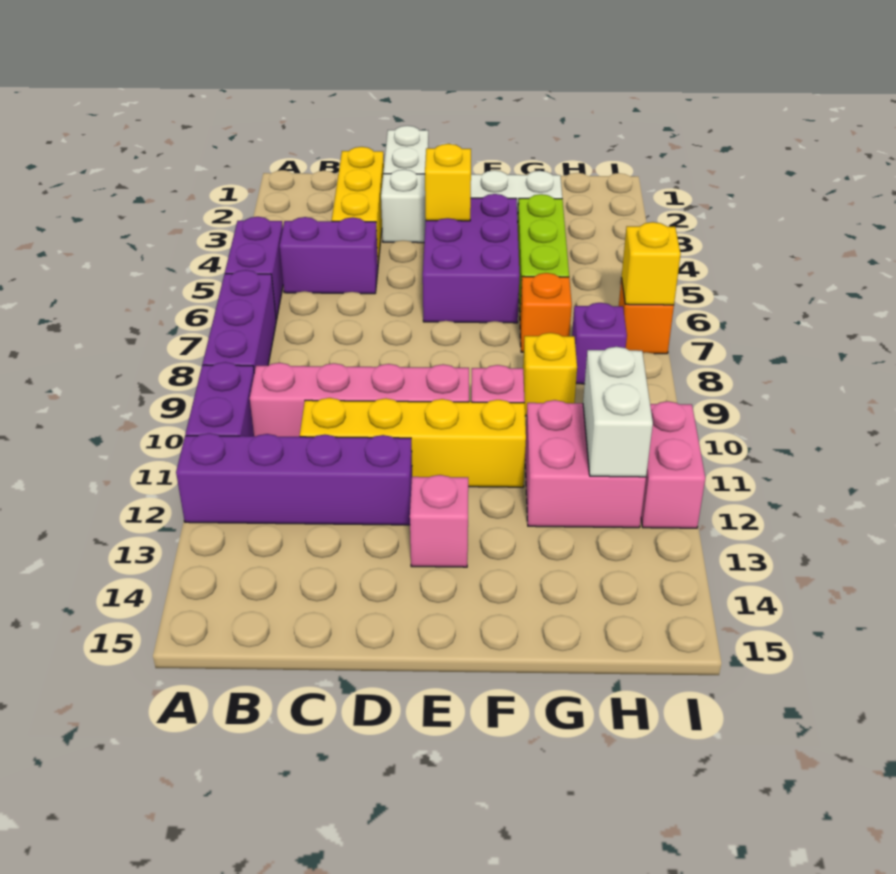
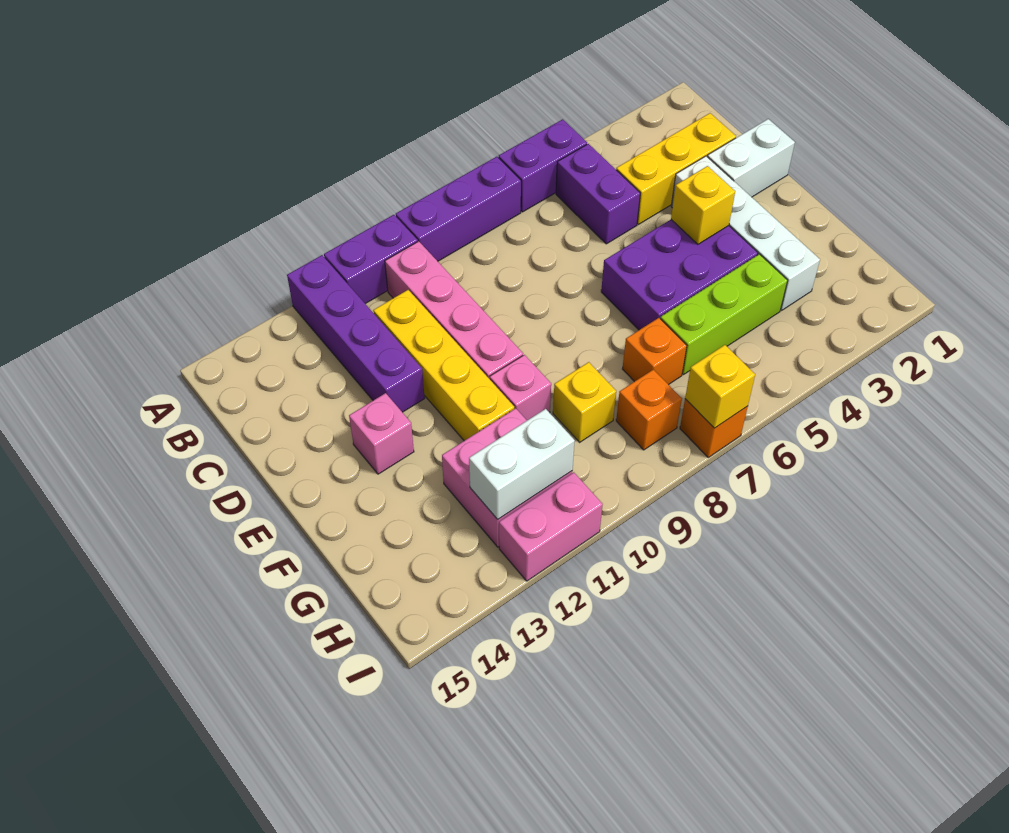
purple brick H8 level 1 -> orange brick H8 level 1

